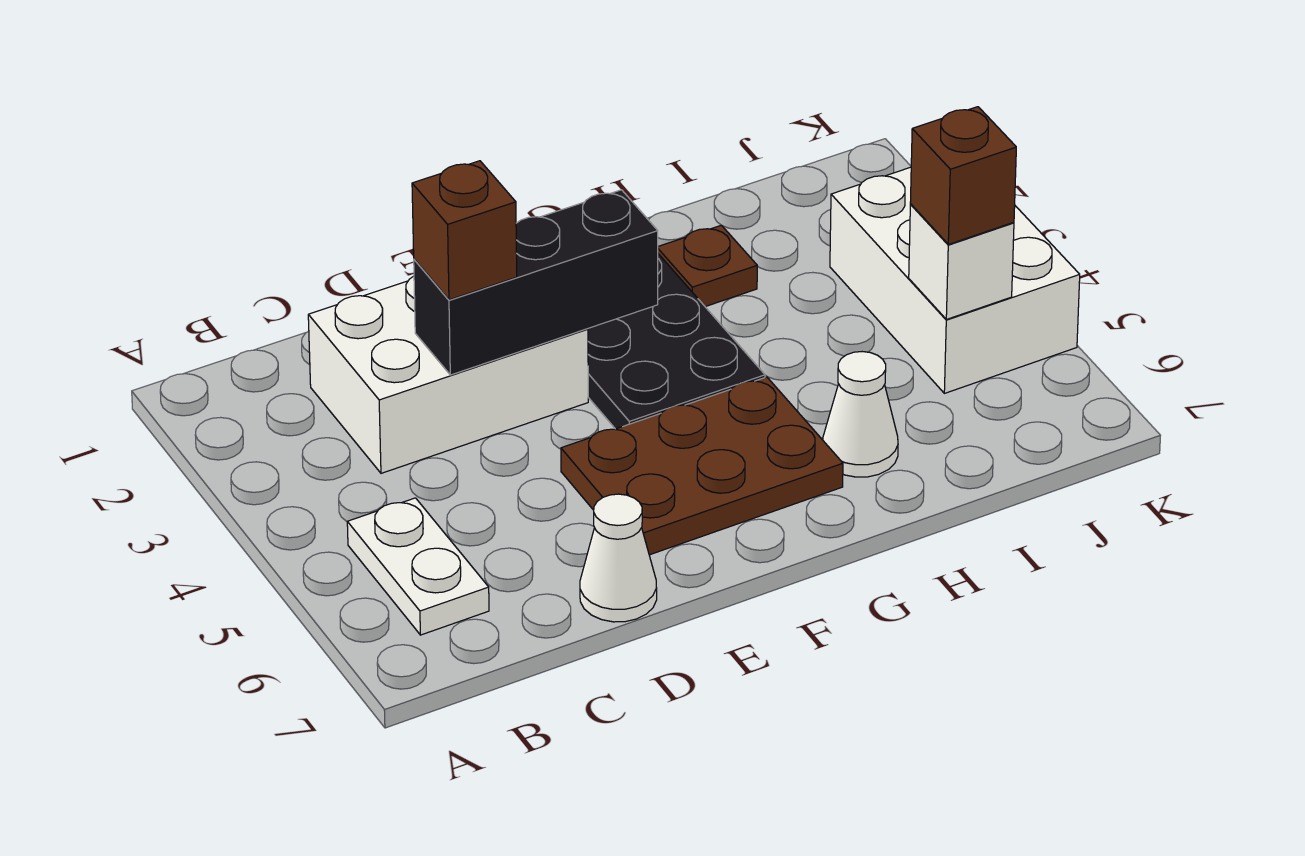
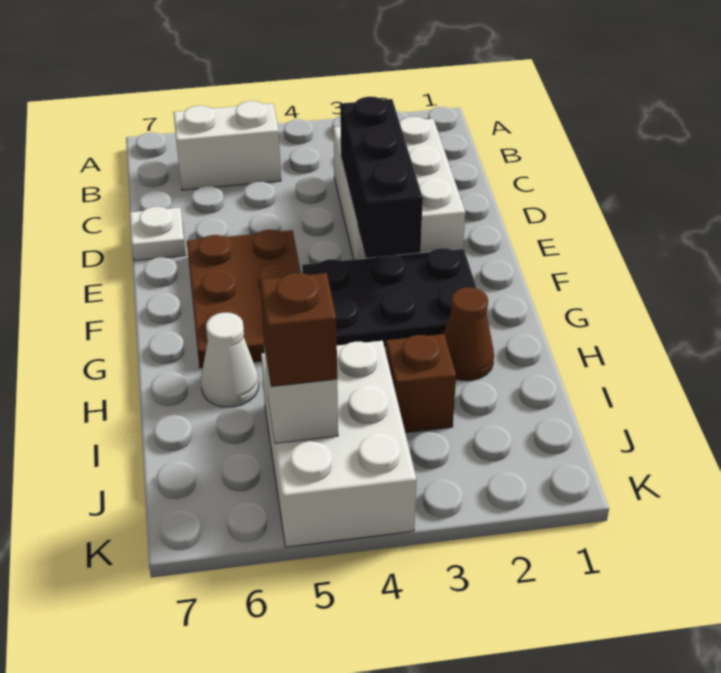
white plate B5:B6 level 1 -> white brick B5:B6 level 1
brown brick D3 level 3 -> brown brick I3 level 1
white cone D7 level 1 -> white plate D7 level 1
brown plate H2 level 1 -> brown cone H2 level 1
white brick J3:K5 level 1 -> white brick I4:K5 level 1

